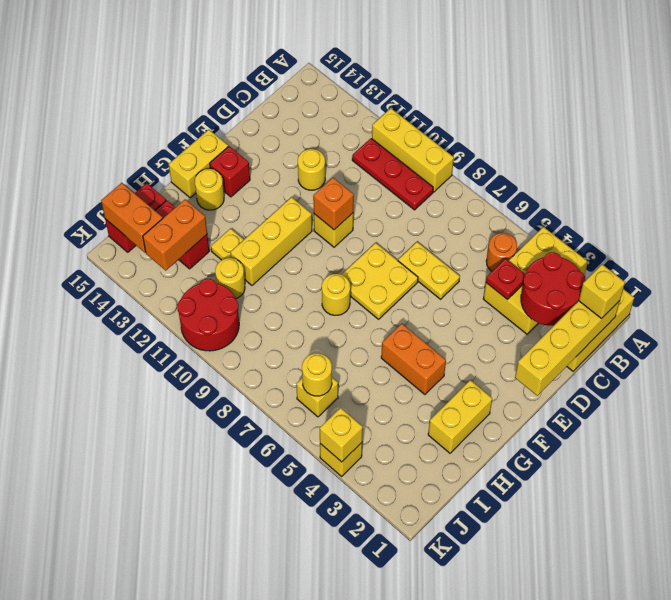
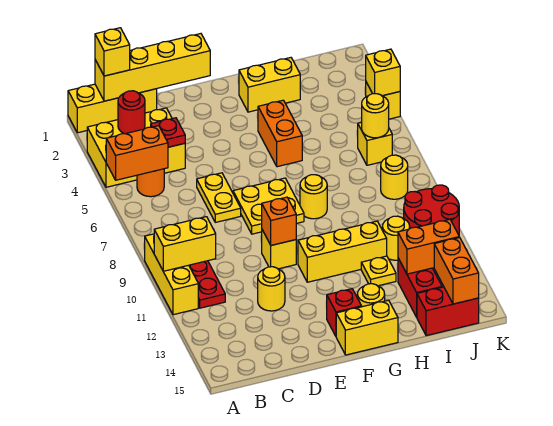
none -> orange brick A5:B5 level 2
none -> yellow brick A10:B10 level 2
red round brick B2:C3 level 2 -> red round brick B3 level 2
none -> yellow round brick J8 level 1

